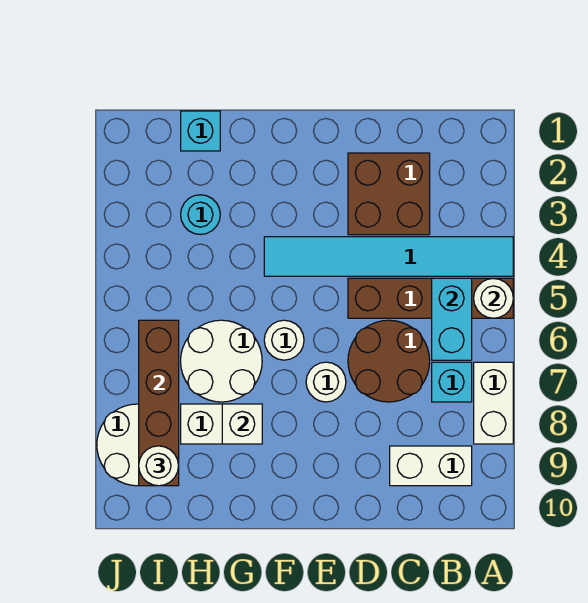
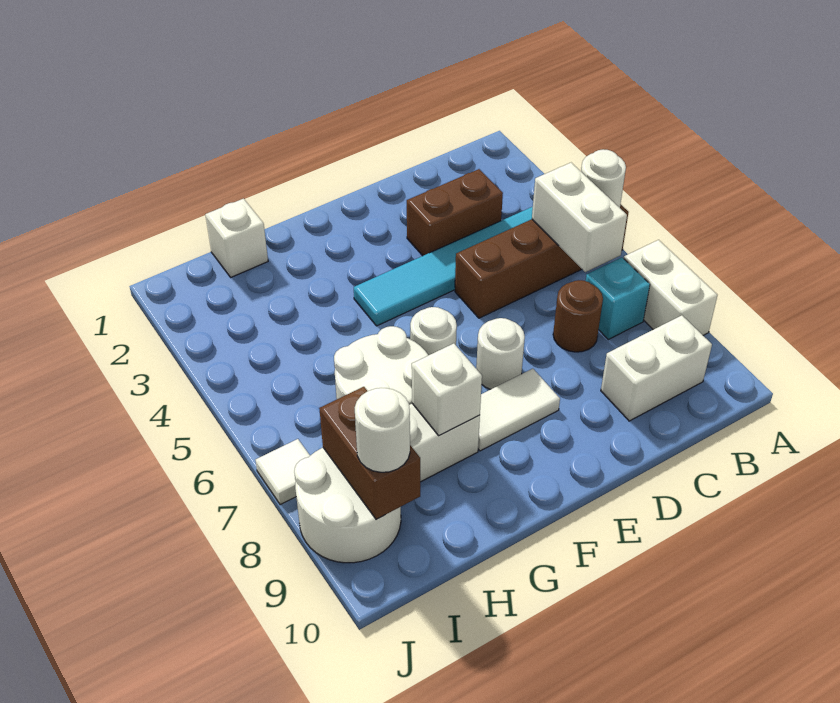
cyan brick B5:B6 level 2 -> white brick B5:B6 level 2
brown brick C2:D3 level 1 -> brown brick C3:D3 level 1
brown round brick C6:D7 level 1 -> brown round brick C7 level 1
none -> white tile E8:F8 level 1
cyan brick H1 level 1 -> white brick H1 level 1
cyan round brick H3 level 1 -> none
brown brick I6:I9 level 2 -> brown brick I8:I9 level 2
none -> white tile J7 level 1

